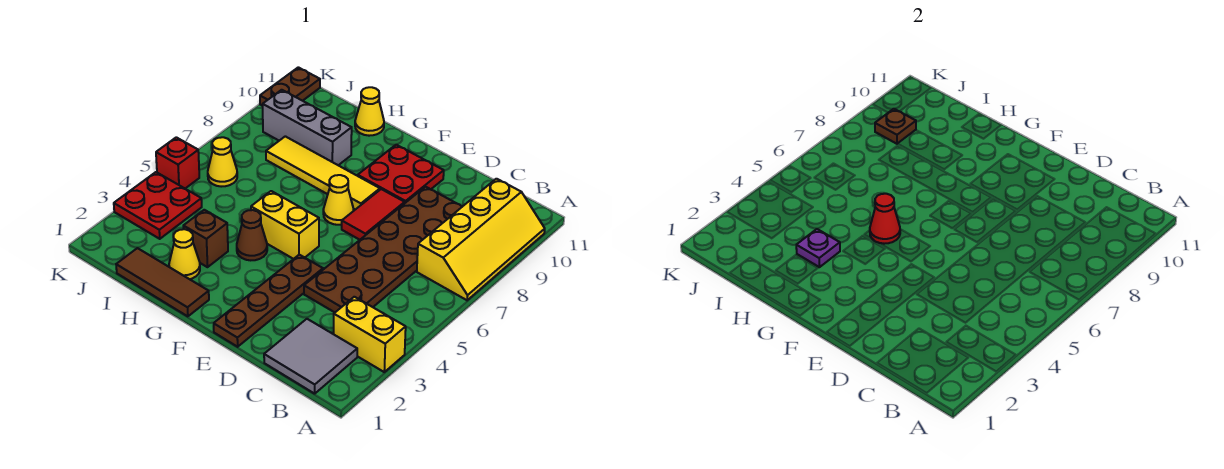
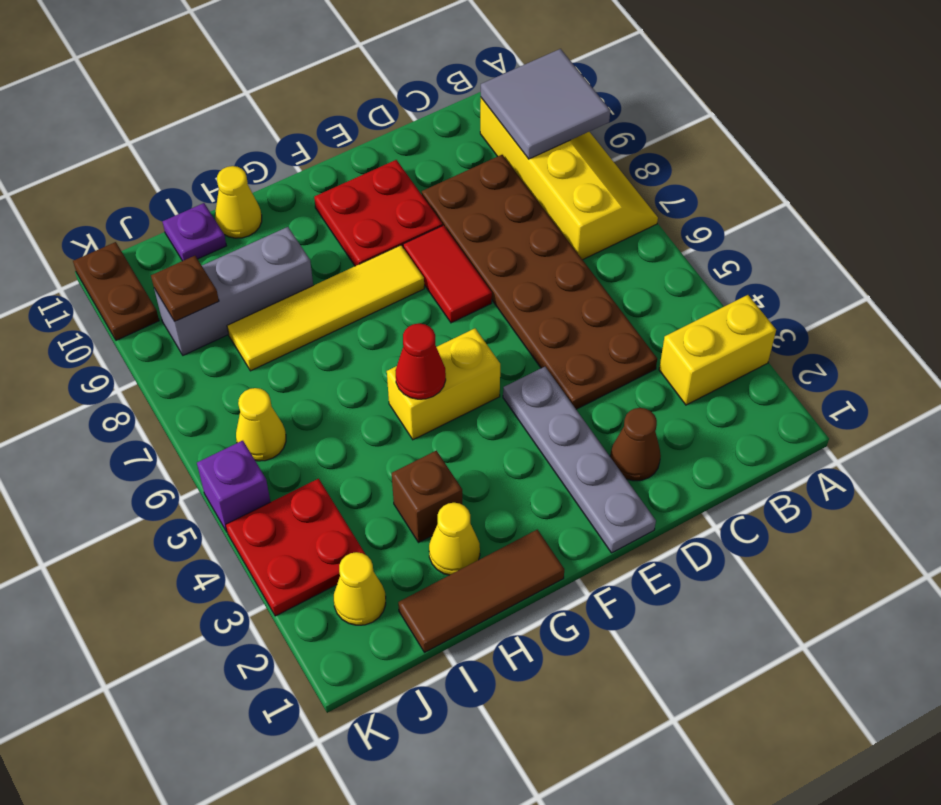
grey tile B1:C2 level 1 -> grey tile A9:B10 level 2
brown plate E1:E4 level 1 -> grey plate E1:E4 level 1
yellow cone F7 level 1 -> yellow cone J2 level 1
brown cone G4 level 1 -> brown cone D2 level 1
purple plate H3 level 2 -> purple plate I11 level 1
red brick K5 level 1 -> purple brick K5 level 1

